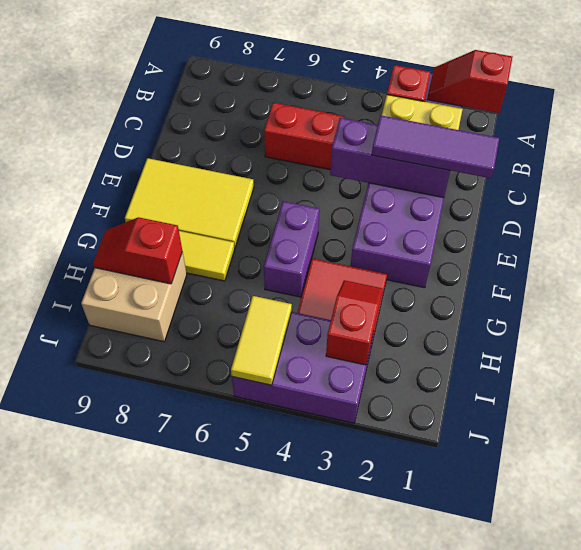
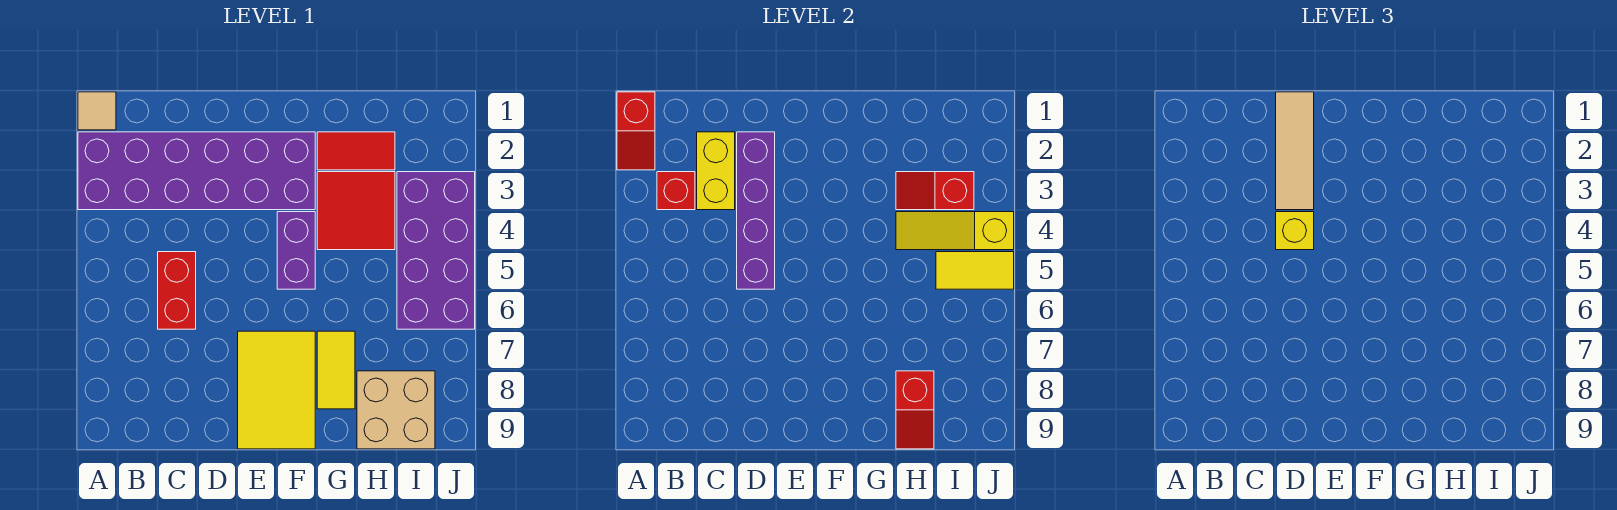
none -> tan tile A1 level 1
purple tile D1:D3 level 3 -> tan tile D1:D3 level 3
purple brick D2:D4 level 2 -> purple brick D2:D5 level 2
none -> yellow brick D4 level 3
purple brick F5:G5 level 1 -> purple brick F4:F5 level 1
none -> red tile G2:H2 level 1
none -> yellow slope H4:J4 level 2 top J
purple brick I3:J5 level 1 -> purple brick I3:J6 level 1

